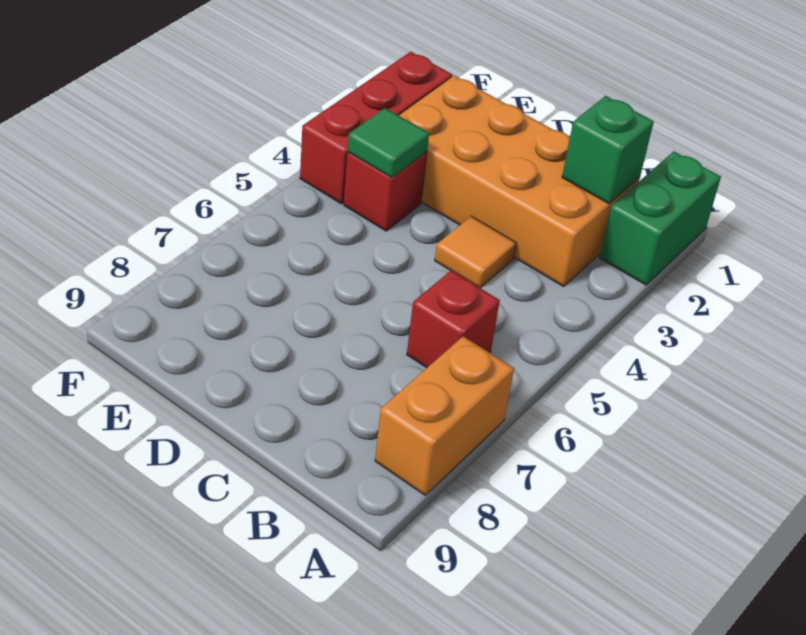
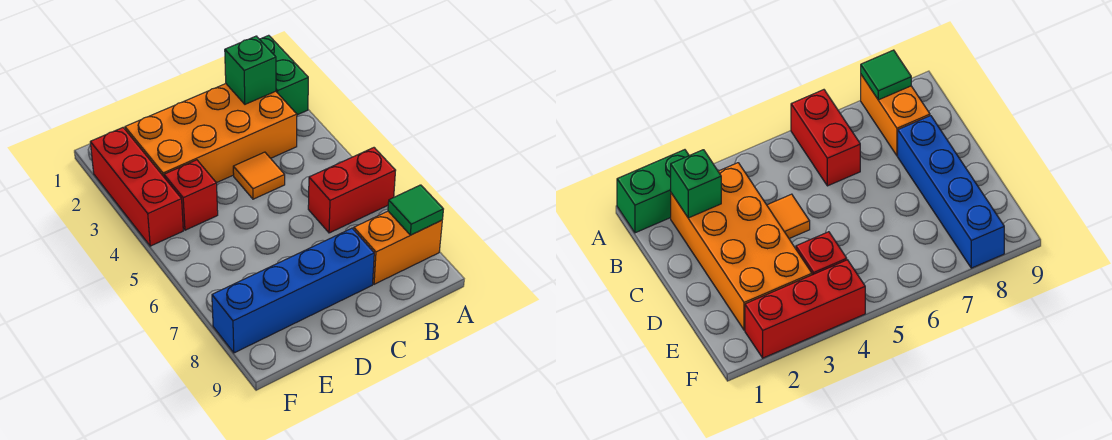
orange brick A7:A8 level 1 -> orange brick A8:B8 level 1
red brick B6 level 1 -> red brick A6:B6 level 1
none -> blue brick C8:F8 level 1
green tile E4 level 2 -> green tile A8 level 2

